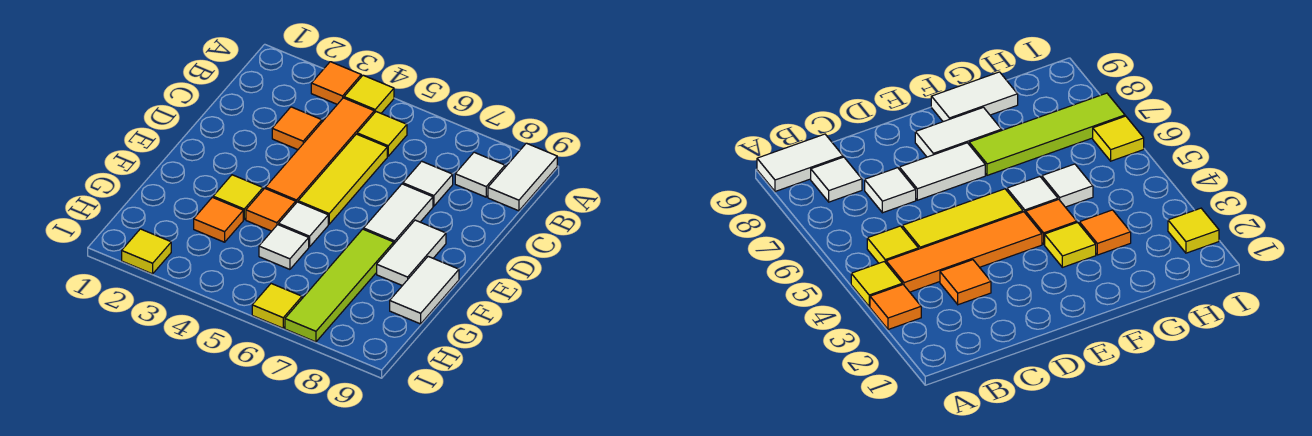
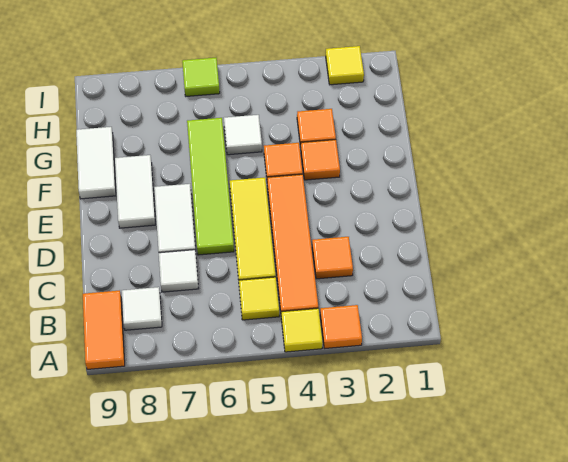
white tile A9:B9 level 1 -> orange tile A9:B9 level 1
yellow tile F3 level 1 -> orange tile F3 level 1
white tile F5 level 1 -> none
lime tile F7:I7 level 1 -> lime tile D6:G6 level 1
yellow tile I6 level 1 -> lime tile I6 level 1

